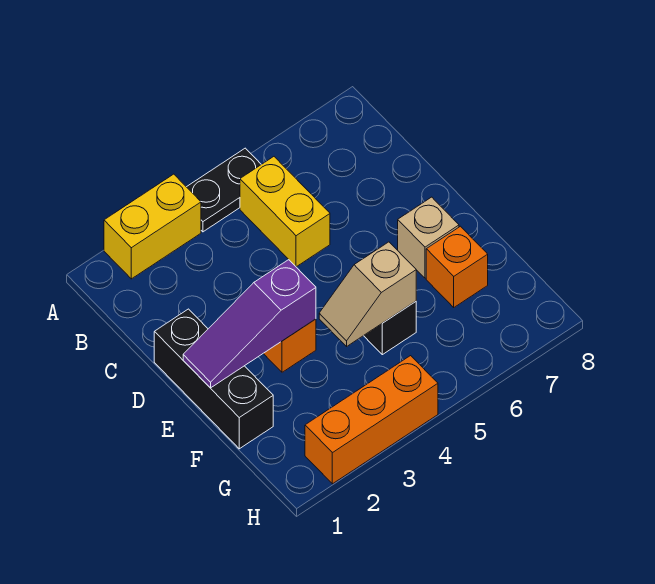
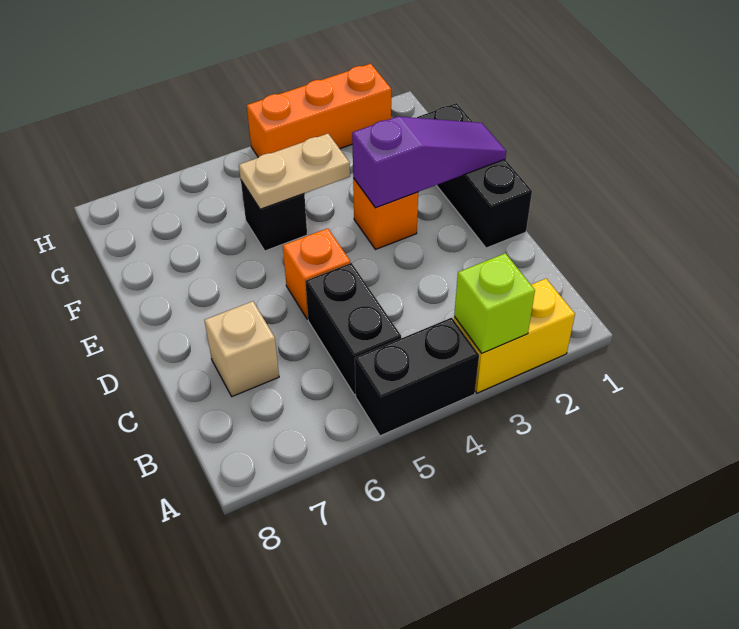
none -> lime brick A3 level 2
black plate A4:A5 level 1 -> black brick A4:A5 level 1
yellow brick B5:C5 level 1 -> black brick B5:C5 level 1
tan brick E7 level 1 -> tan brick C7 level 1
tan slope F4:F5 level 2 top 5 -> tan plate F4:F5 level 2
orange brick F7 level 1 -> orange brick D5 level 1

